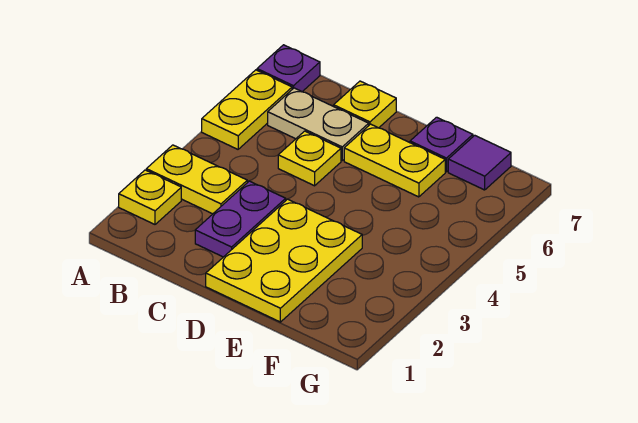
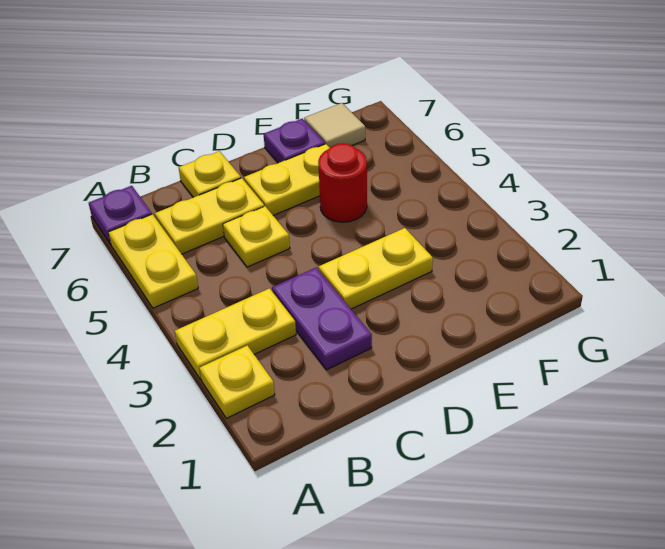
tan plate B6:C6 level 1 -> yellow plate B6:C6 level 1
yellow plate D1:E3 level 1 -> yellow plate D3:E3 level 1
none -> red round brick E5 level 1
purple tile F7 level 1 -> tan tile F7 level 1

